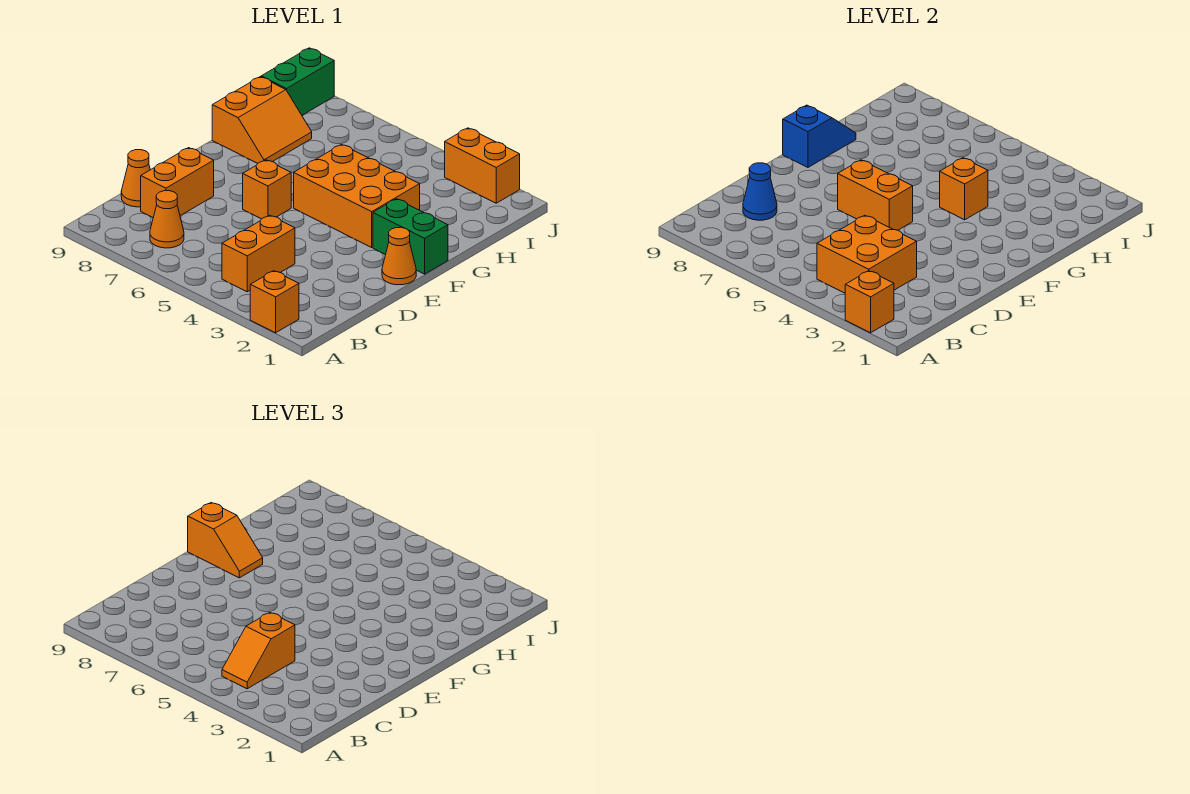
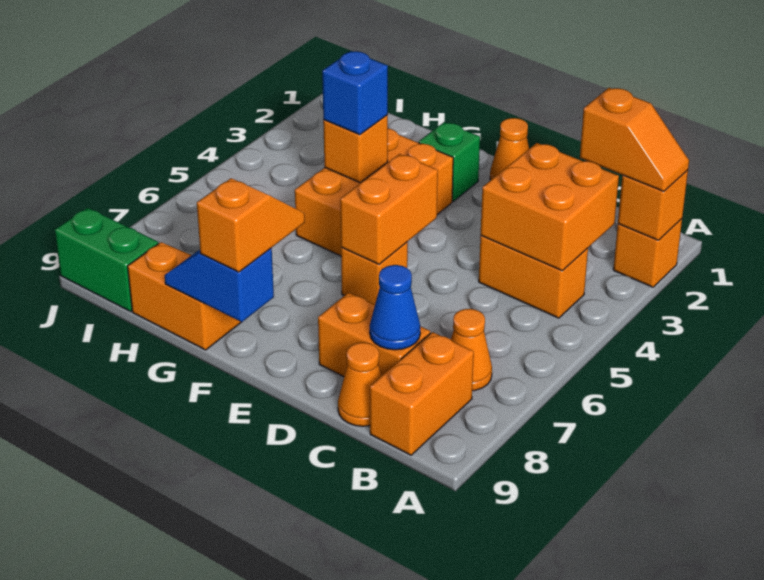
orange slope B4:C4 level 3 top C -> orange slope A2:B2 level 3 top B
green brick F1:F2 level 1 -> green brick F2 level 1
none -> blue brick G4 level 3
orange brick J2:J3 level 1 -> orange brick B8:B9 level 1

